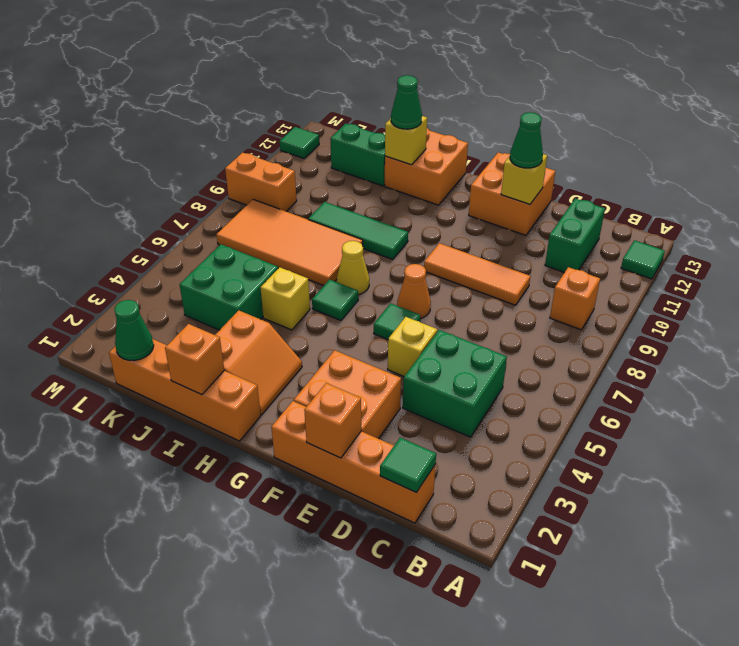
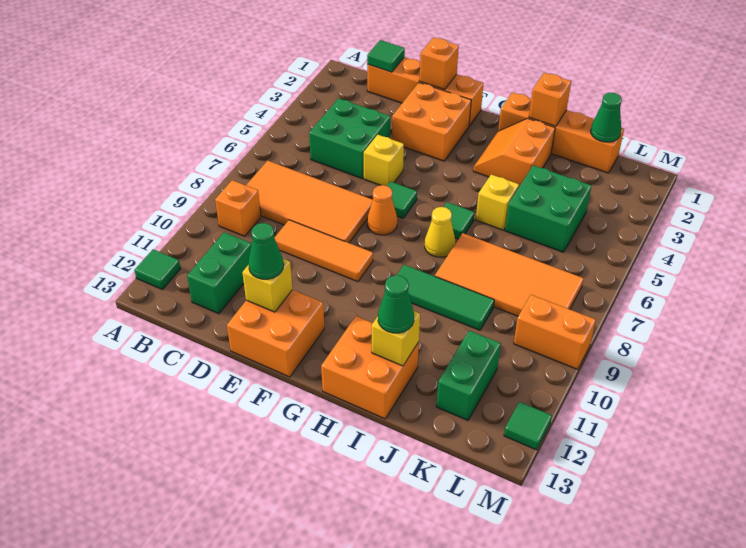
none -> orange tile B7:E8 level 1
green brick J12:K12 level 1 -> green brick K11:K12 level 1

